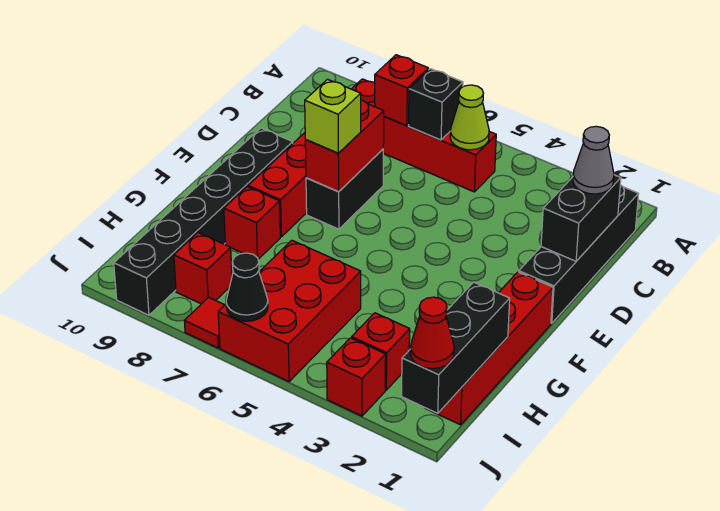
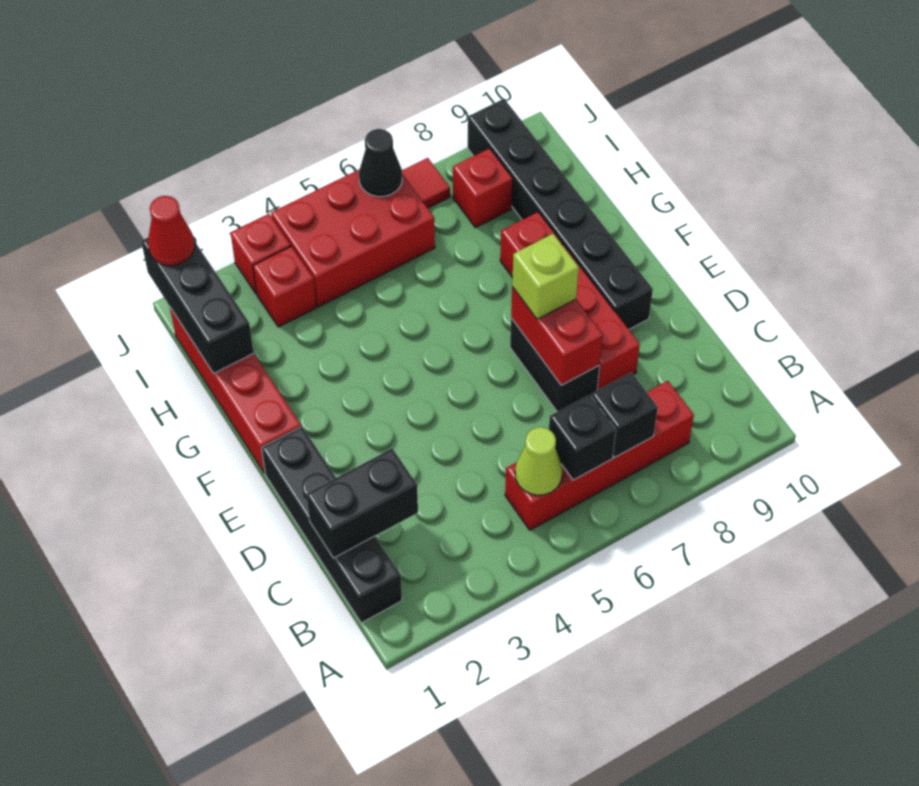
red brick B7 level 2 -> black brick B7 level 2
black brick C1:D1 level 2 -> black brick C1:C2 level 2
grey cone C1 level 3 -> none
red brick H5:J6 level 1 -> red brick I4:J6 level 1

